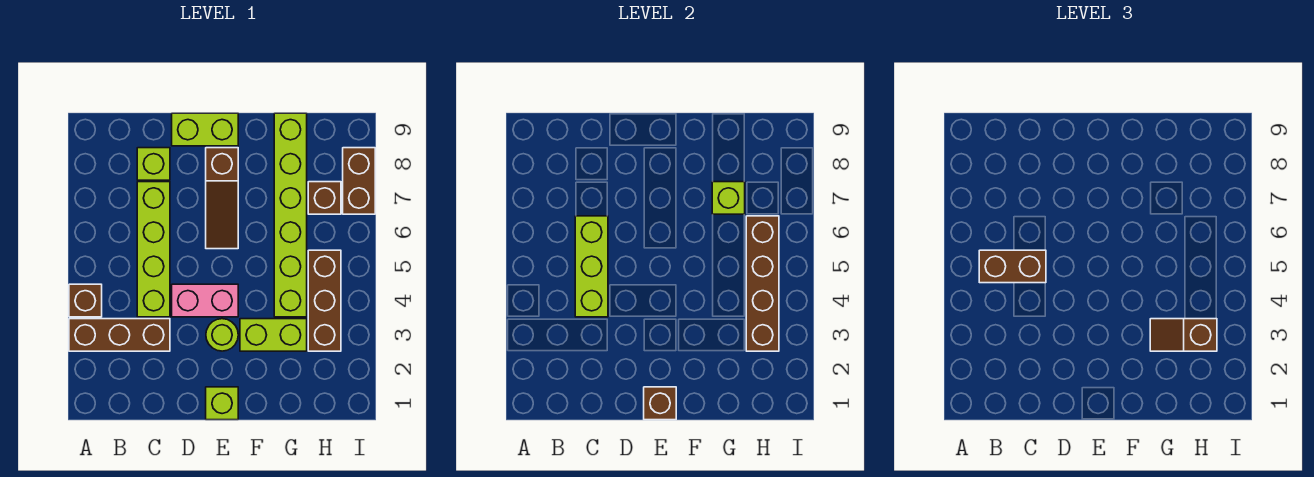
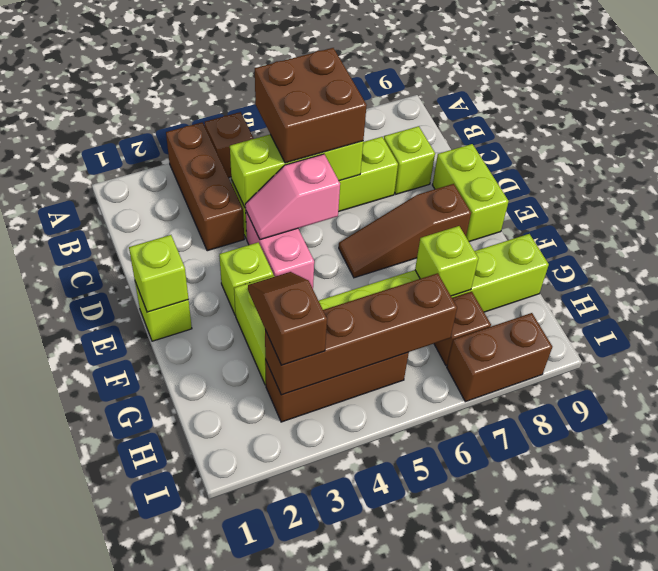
brown brick B5:C5 level 3 -> brown brick B5:C6 level 3
none -> pink slope D4:D5 level 2 top 5
brown brick E1 level 2 -> lime brick E1 level 2
lime round brick E3 level 1 -> lime brick E3 level 1

